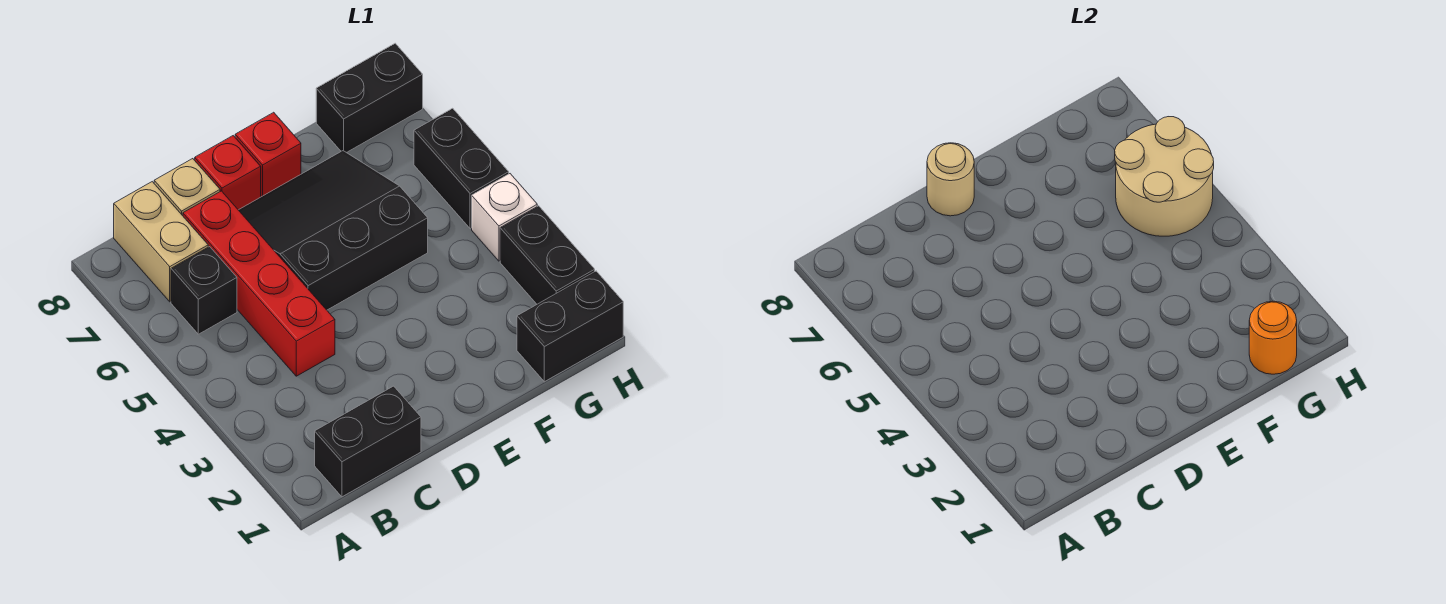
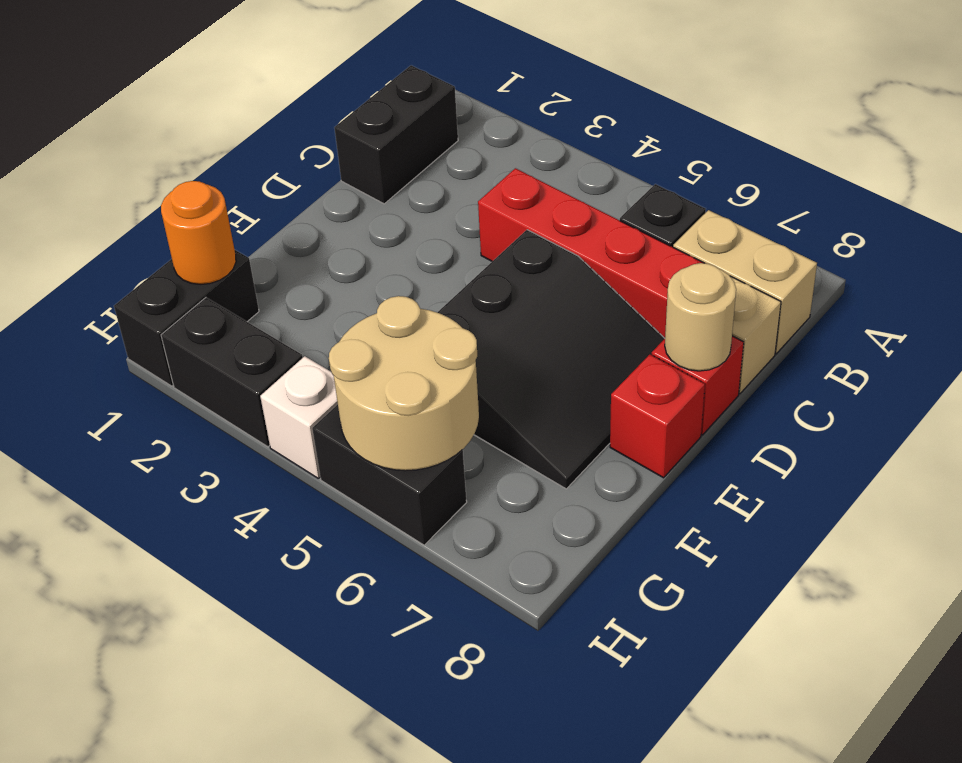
black brick G8:H8 level 1 -> none

